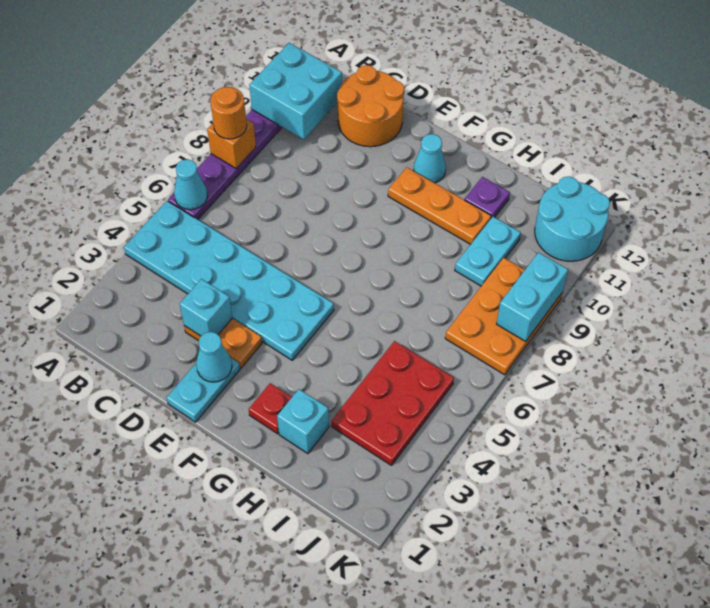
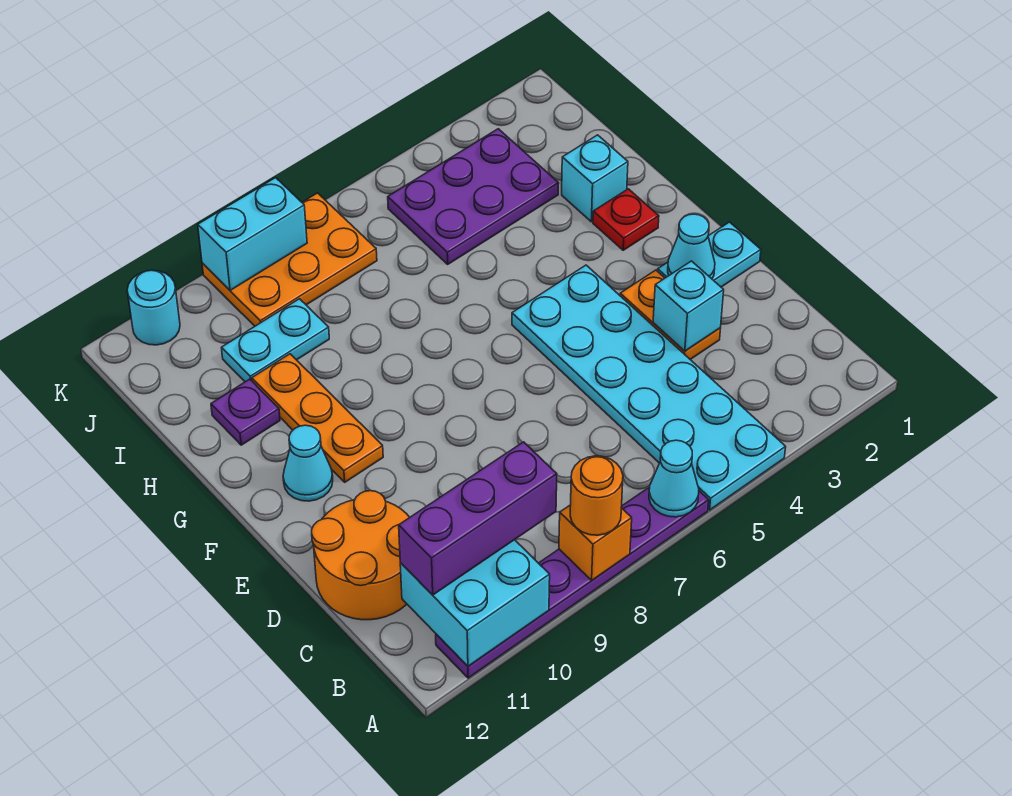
none -> purple brick B9:B11 level 3
red plate I3:J5 level 1 -> purple plate I3:J5 level 1
cyan round brick J11:K12 level 1 -> cyan round brick K11 level 1

